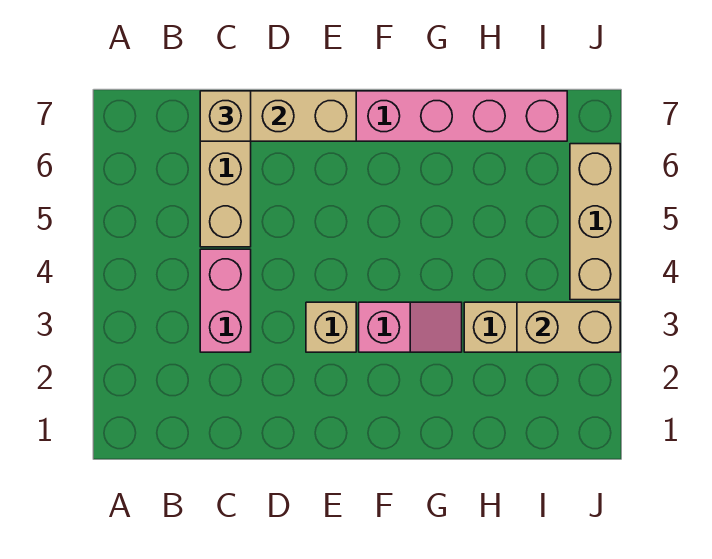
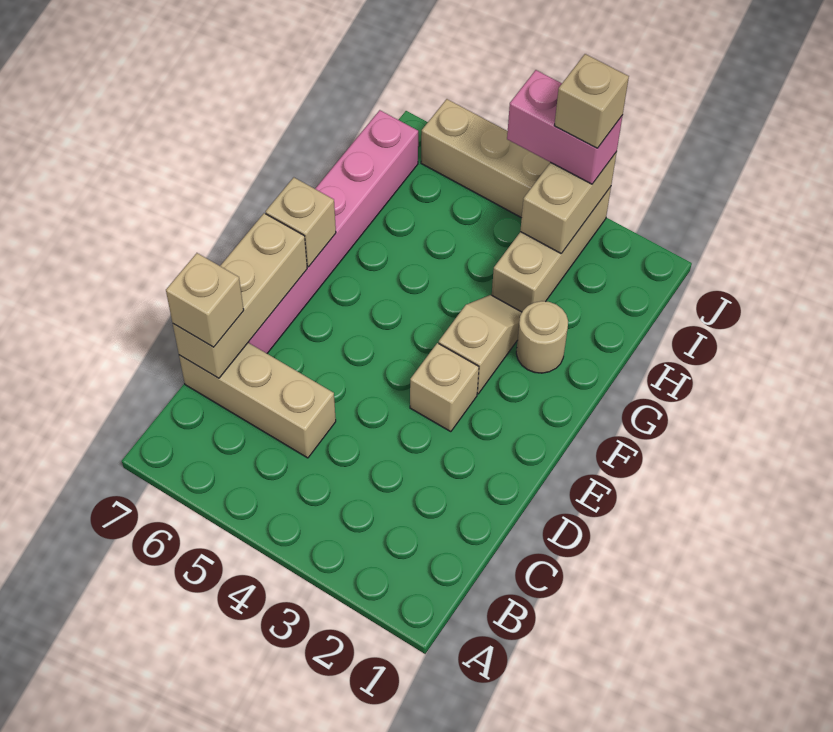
pink brick C3:C4 level 1 -> pink brick J3:J4 level 3
pink slope F3:G3 level 1 top F -> tan slope F3:G3 level 1 top F
none -> tan brick F7 level 2
none -> tan round brick G2 level 1
none -> tan brick J3 level 4

